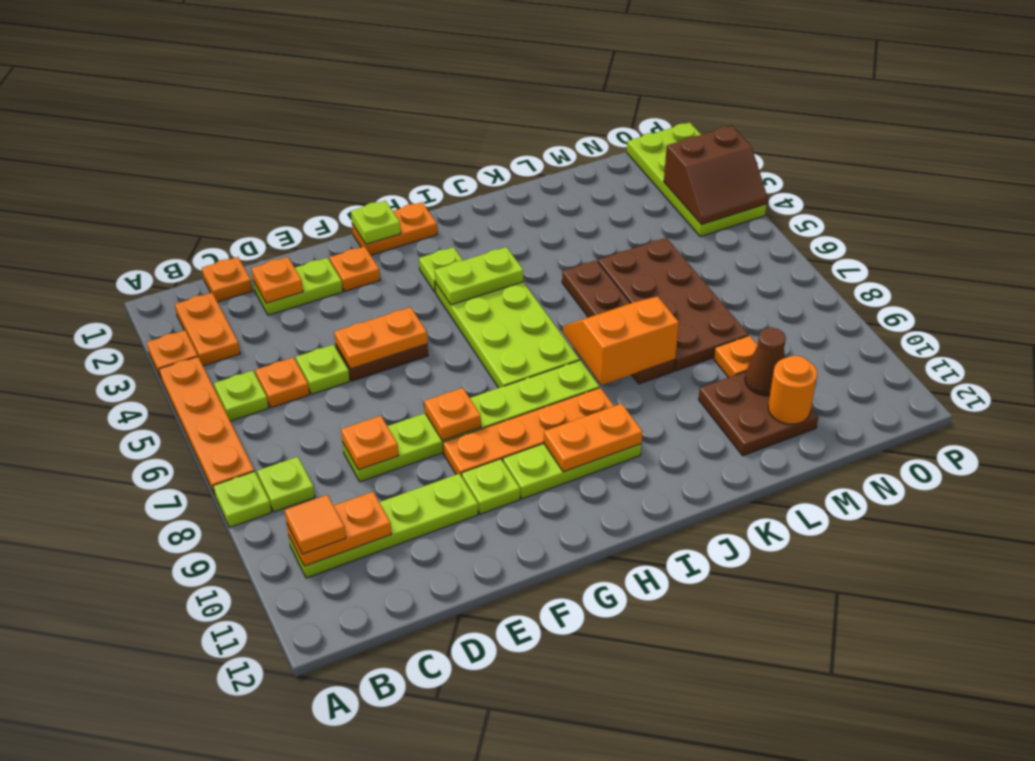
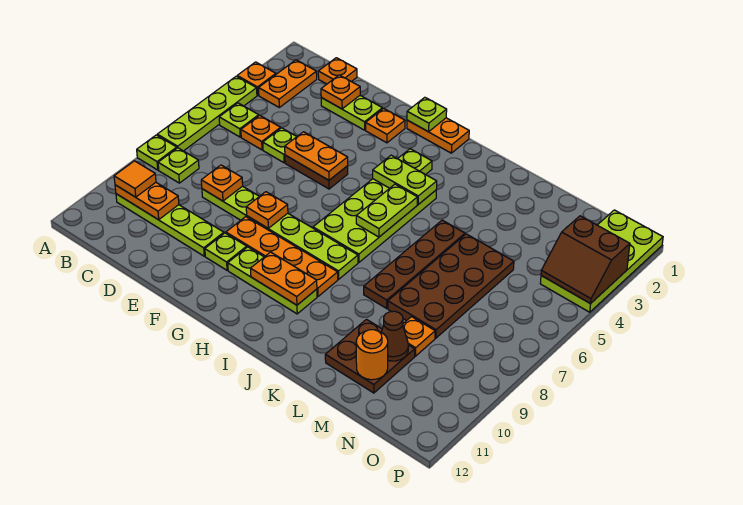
orange plate A4:A7 level 1 -> lime plate A4:A7 level 1
none -> lime plate I5:I6 level 2
orange slope J7:K8 level 2 top 8 -> none

